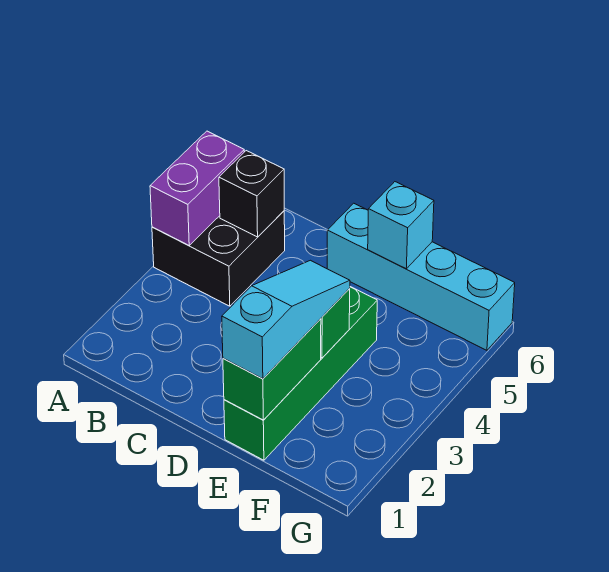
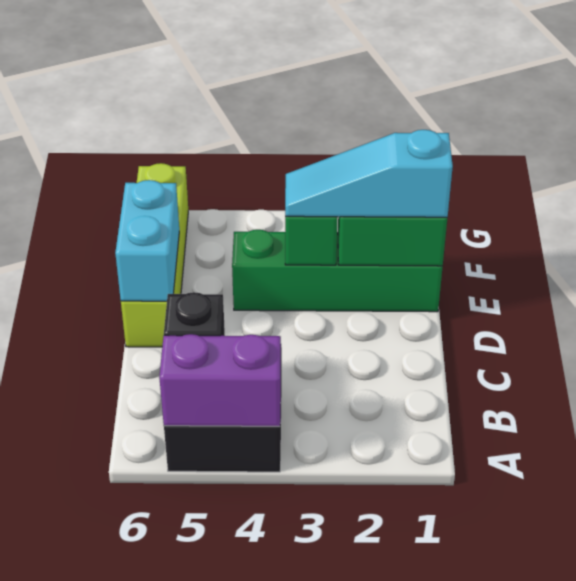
cyan brick D6:G6 level 1 -> lime brick D6:G6 level 1
cyan brick E6 level 2 -> cyan brick D6:E6 level 2

